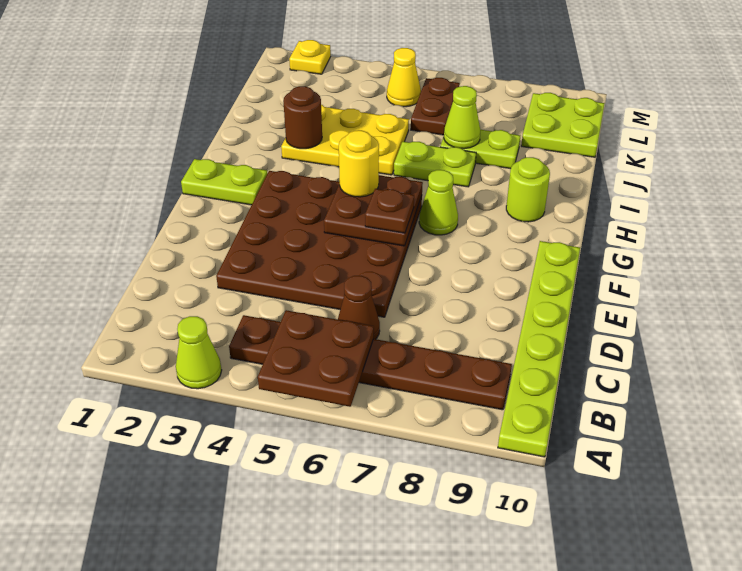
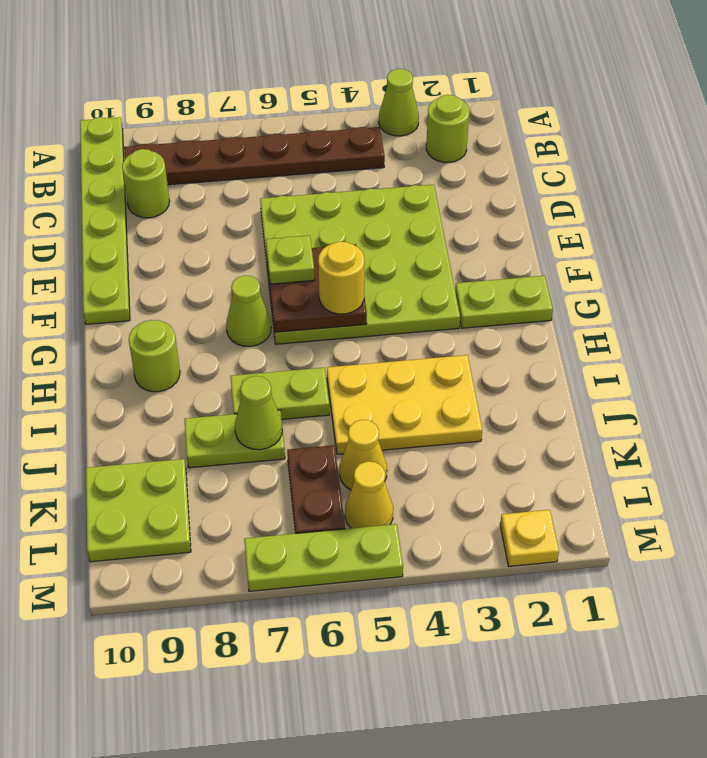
brown plate A5:B6 level 2 -> none
none -> lime round brick B2 level 1
brown cone C6 level 1 -> none
none -> lime round brick C9 level 1
brown plate D3:G6 level 1 -> lime plate D3:G6 level 1
brown plate F6 level 3 -> lime plate F6 level 3
brown round brick I3 level 2 -> none
none -> yellow cone K5 level 1
none -> lime plate M5:M7 level 1

